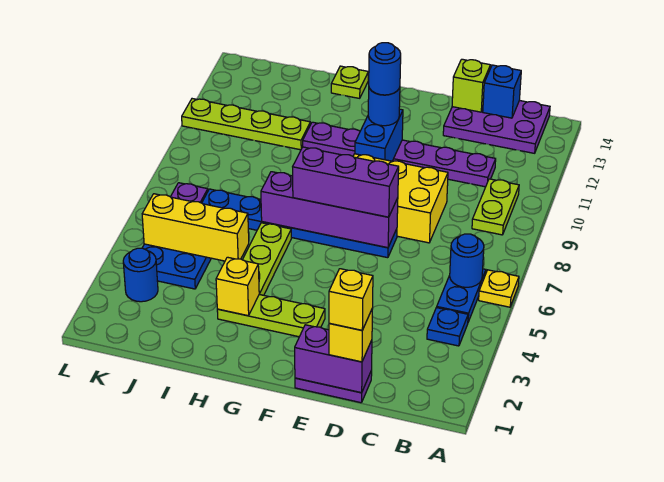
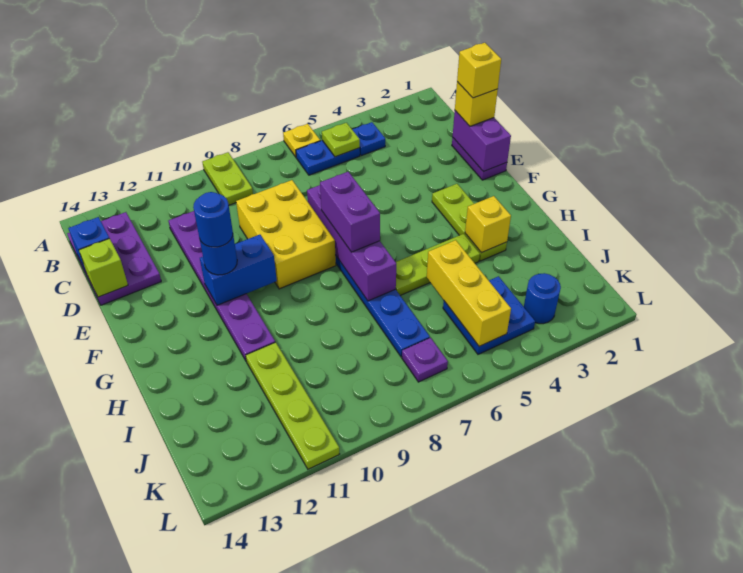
blue round brick B6 level 2 -> none
lime plate B9:B10 level 1 -> lime plate A9:B9 level 1
purple brick E7:G7 level 3 -> purple brick F7:G7 level 3
lime plate H14 level 1 -> lime plate B5 level 2

